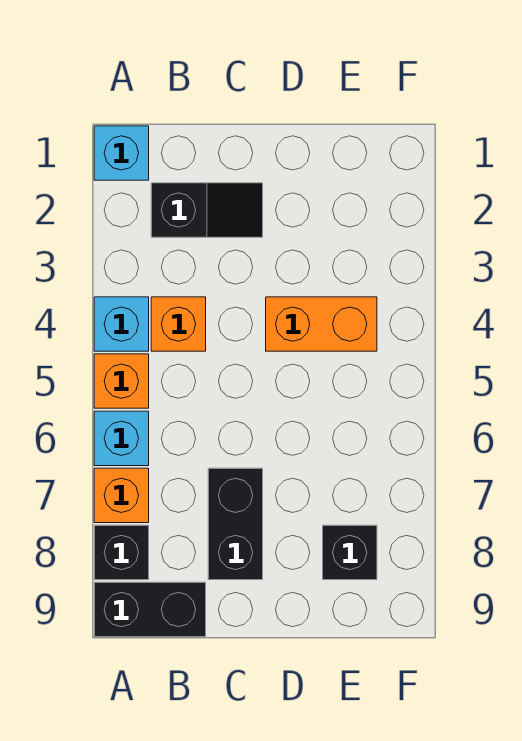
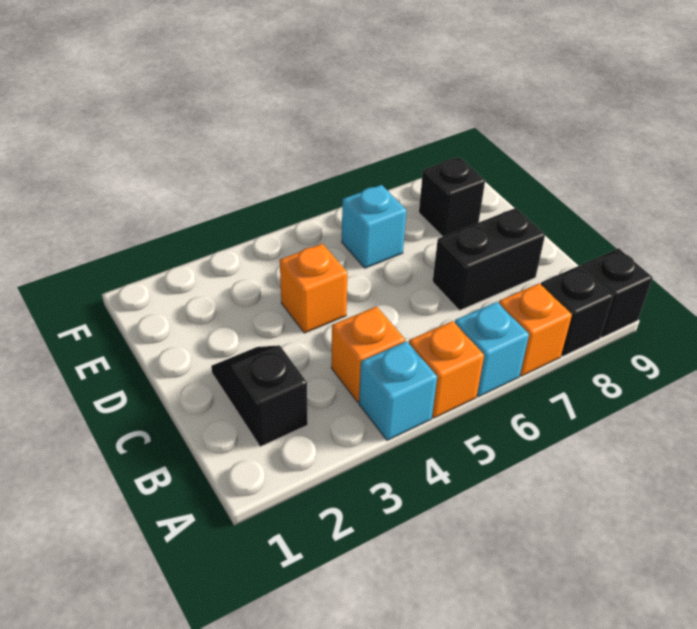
cyan brick A1 level 1 -> cyan brick E6 level 1
black brick A9:B9 level 1 -> black brick A9 level 1
orange brick D4:E4 level 1 -> orange brick D4 level 1

